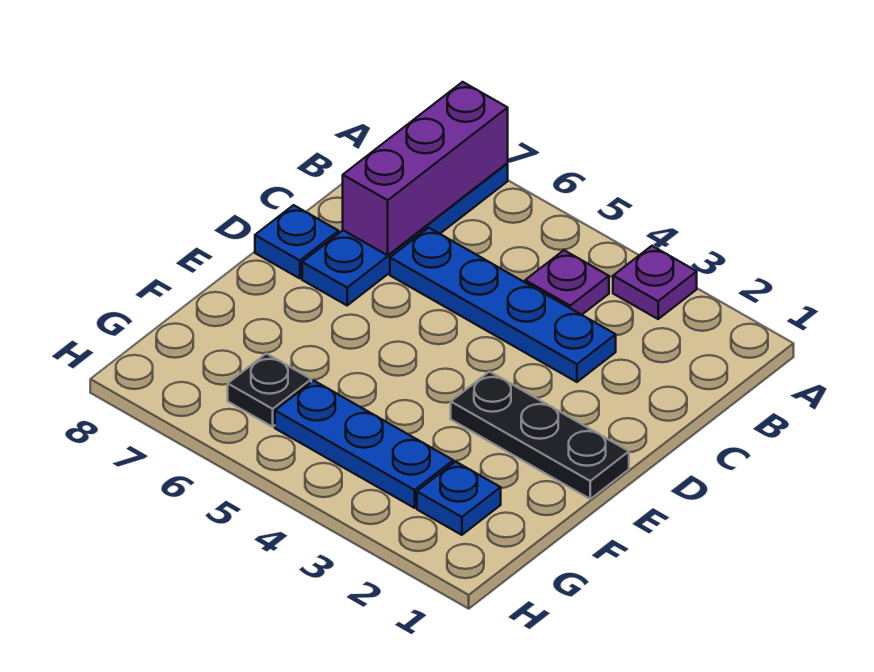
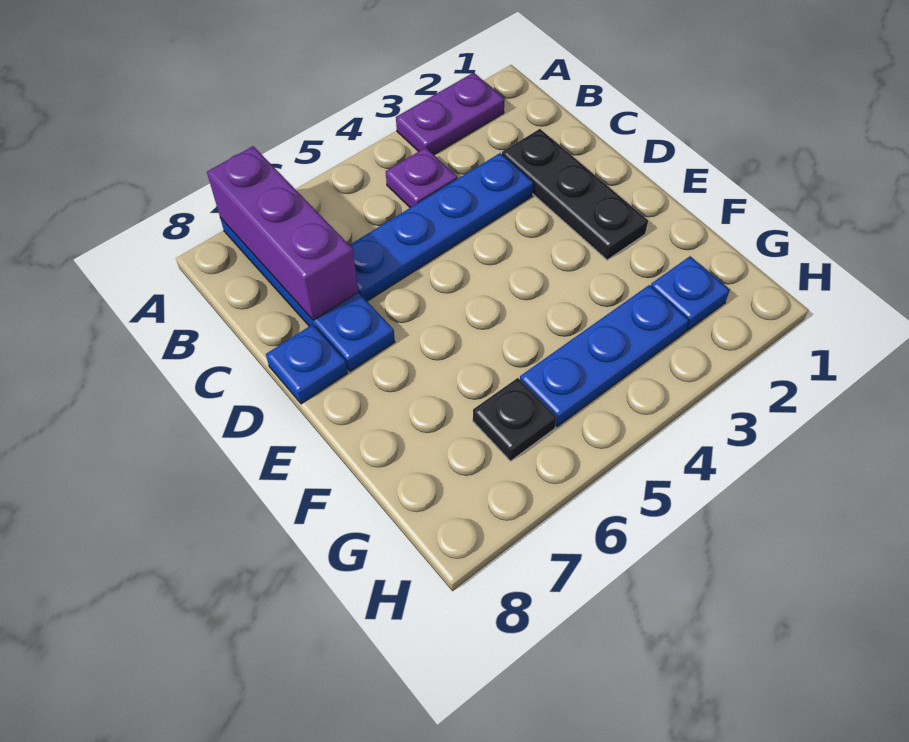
purple plate A3 level 1 -> purple plate A2:A3 level 1
black plate E1:E3 level 1 -> black plate C2:E2 level 1

